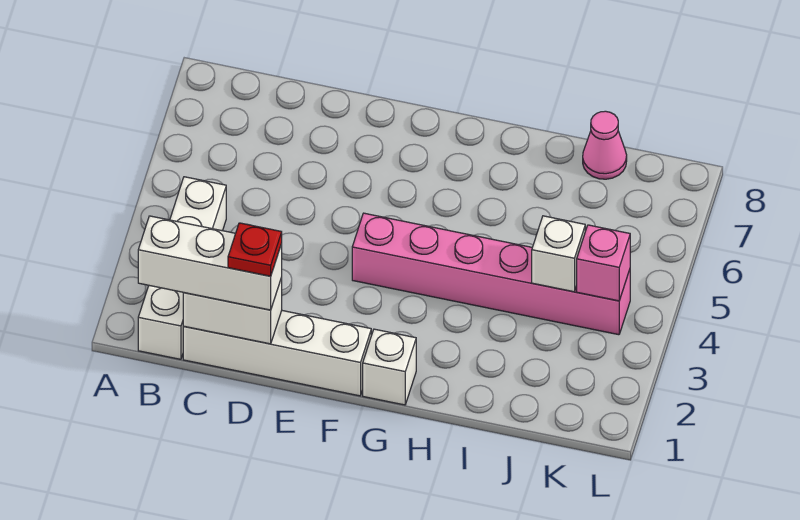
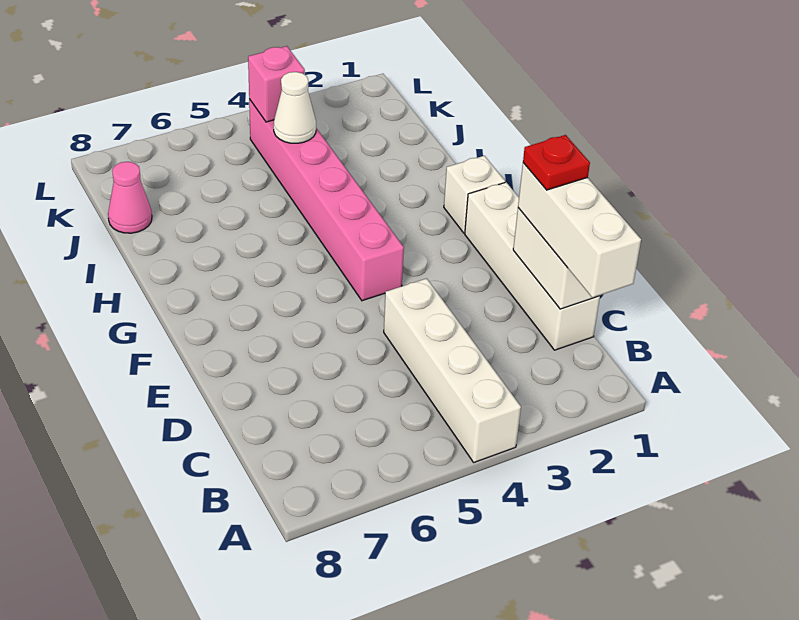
white brick B1:B4 level 1 -> white brick A4:D4 level 1
white brick J4 level 2 -> white cone J4 level 2

